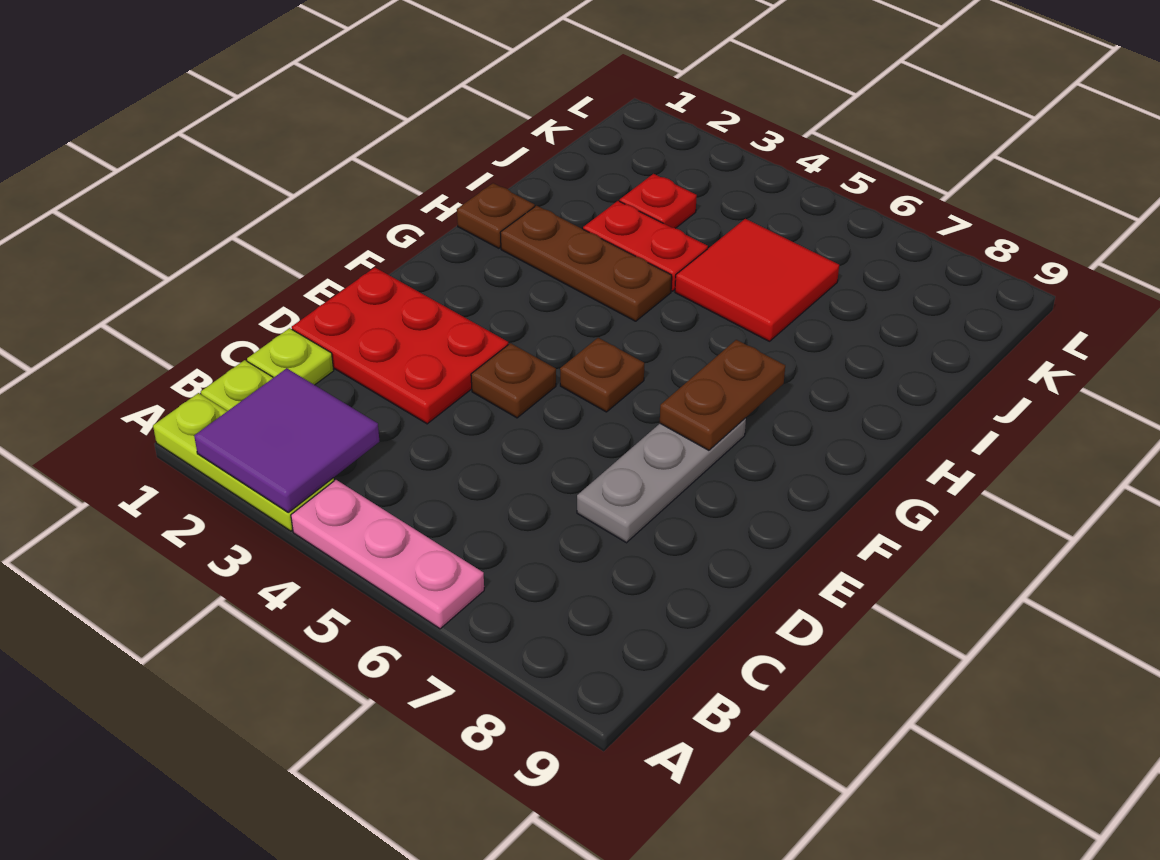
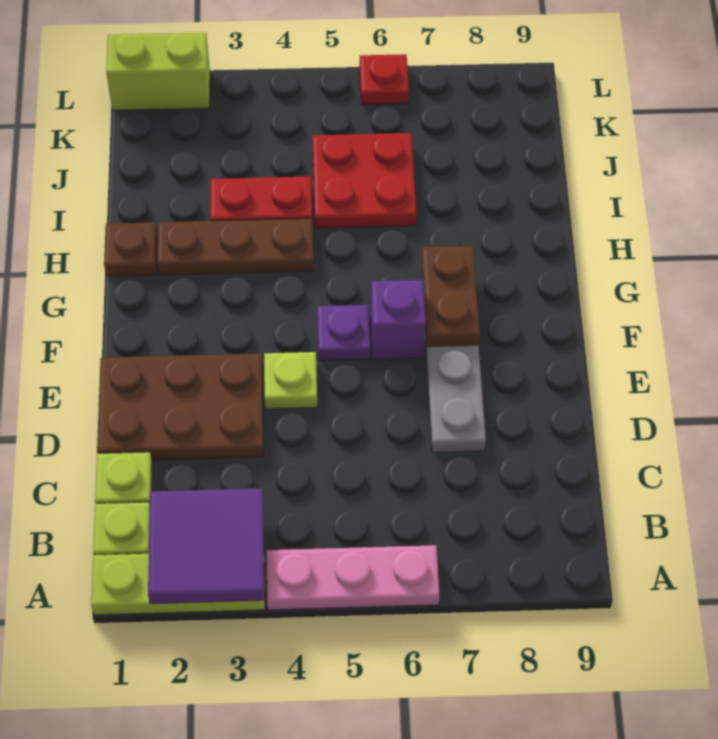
red plate D1:E3 level 1 -> brown plate D1:E3 level 1
brown plate E4 level 1 -> lime plate E4 level 1
brown plate F5 level 1 -> purple plate F5 level 1
none -> purple brick F6 level 1
red tile I5:J6 level 1 -> red plate I5:J6 level 1
red plate J3 level 1 -> red plate L6 level 1
none -> lime brick L1:L2 level 1

